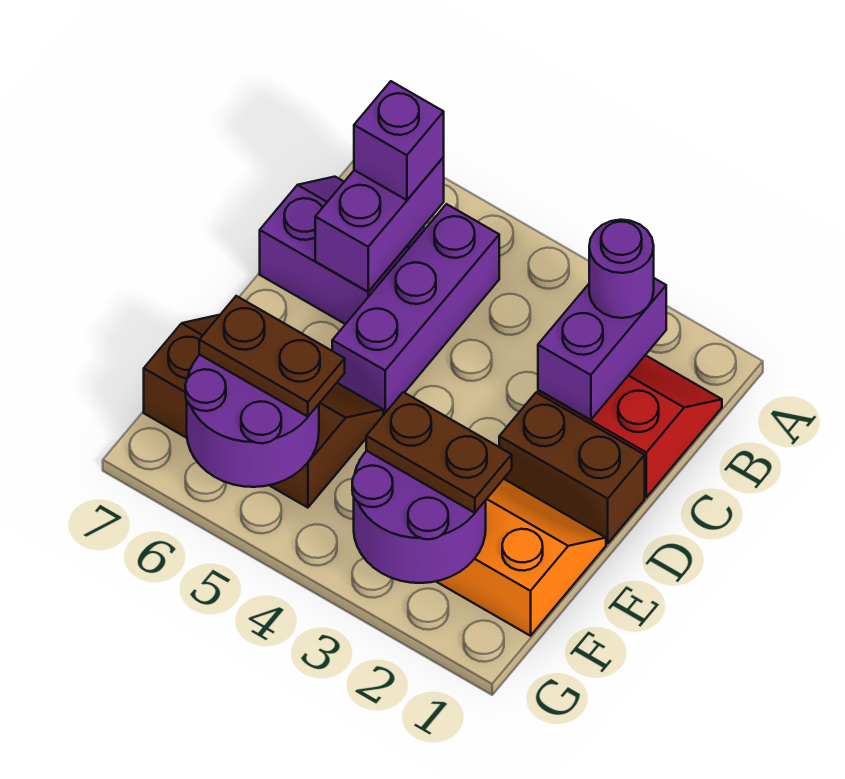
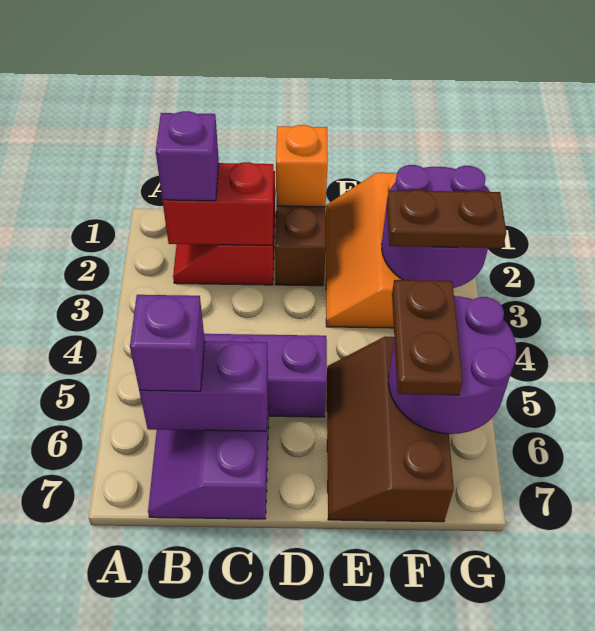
purple brick B2:C2 level 2 -> red brick B2:C2 level 2
purple round brick B2 level 3 -> purple brick B2 level 3
none -> orange brick D1 level 2
brown plate F2:F3 level 3 -> brown plate F3:G3 level 3

